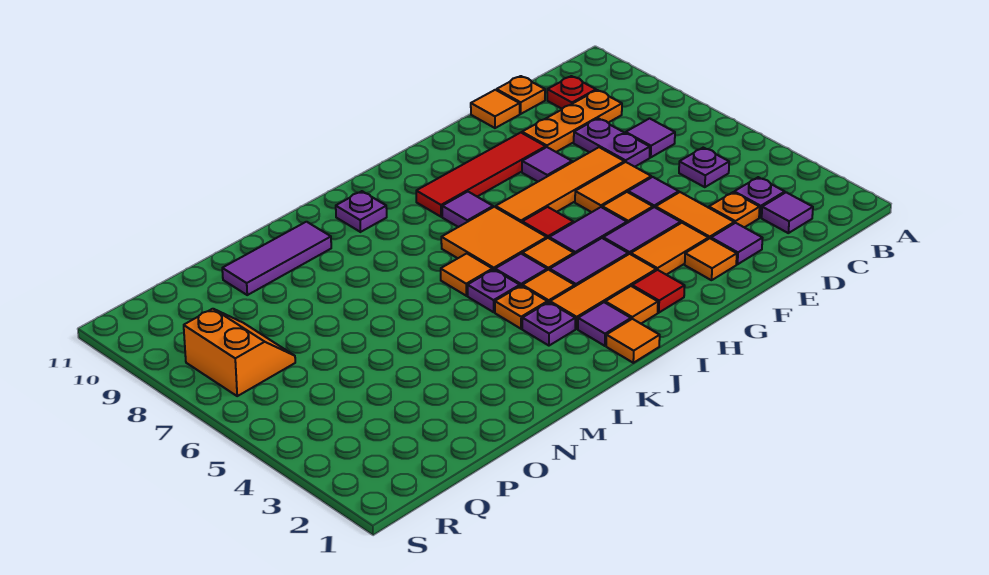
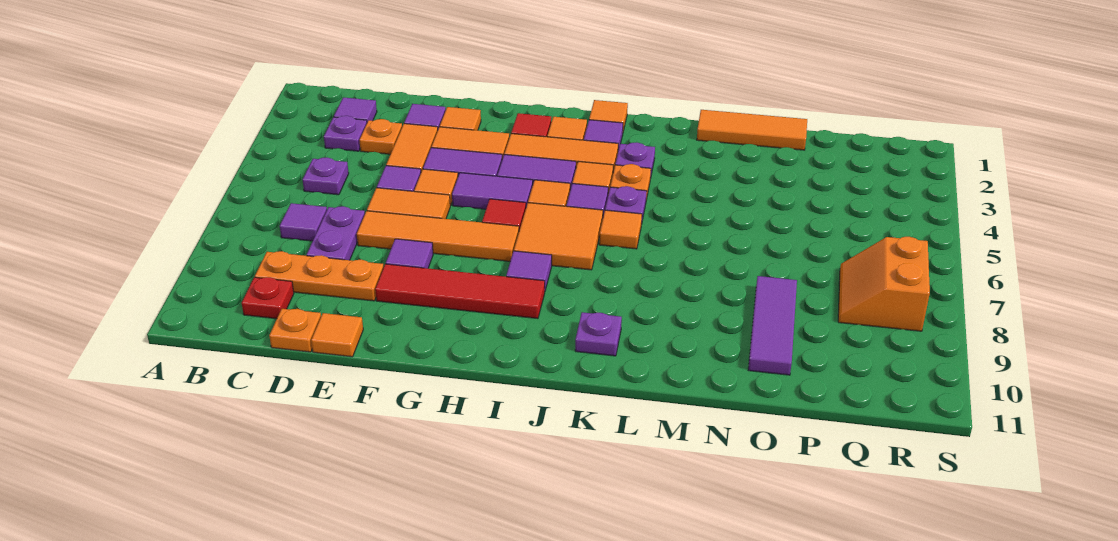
none -> orange tile M1:O1 level 1
purple tile M10:O10 level 1 -> purple tile O8:O10 level 1

